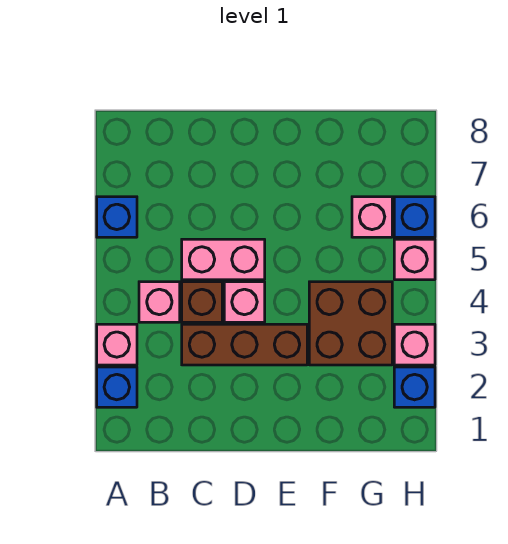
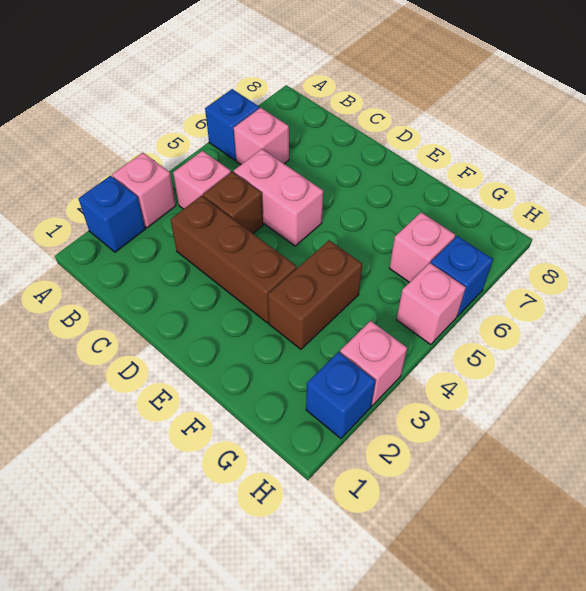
pink brick D4 level 1 -> pink brick B6 level 1
brown brick F3:G4 level 1 -> brown brick F3:F4 level 1

